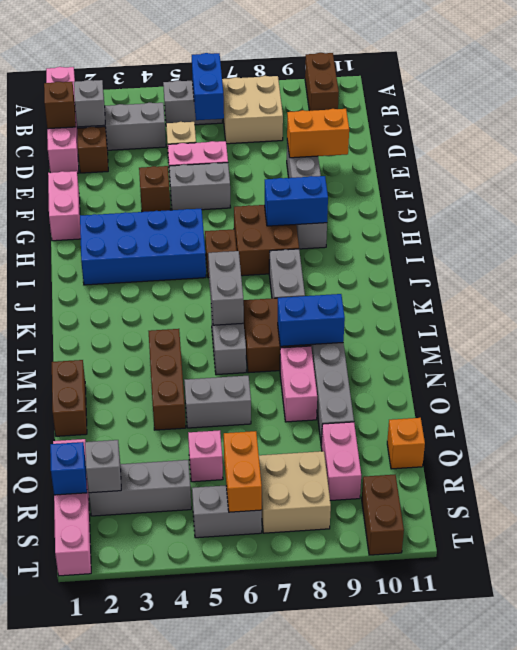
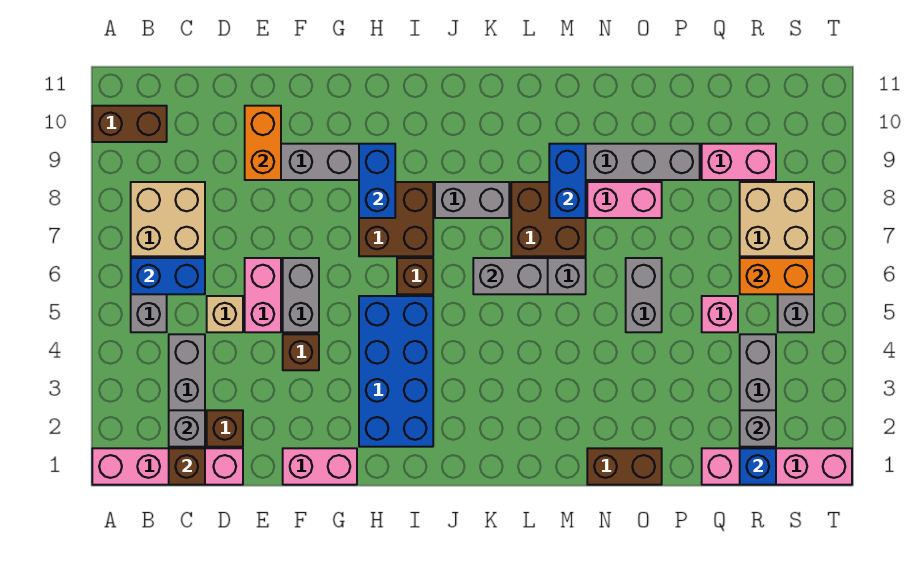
brown brick M4:O4 level 1 -> none
orange brick Q11 level 1 -> none
brown brick S10:T10 level 1 -> none

